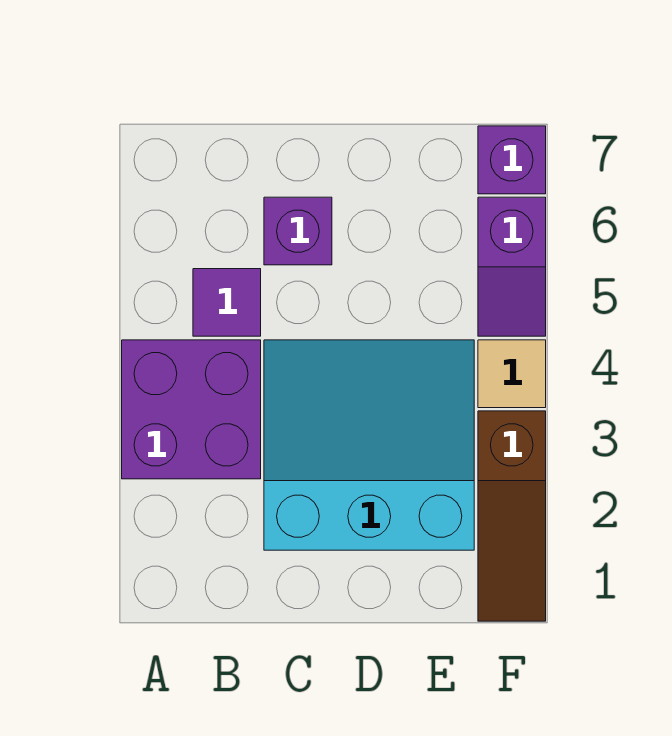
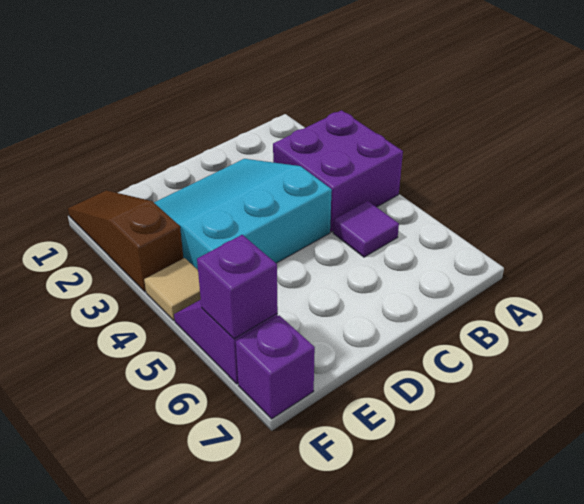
cyan slope C2:E4 level 1 top 2 -> cyan slope C2:E4 level 1 top 4
purple brick C6 level 1 -> purple brick F6 level 2

